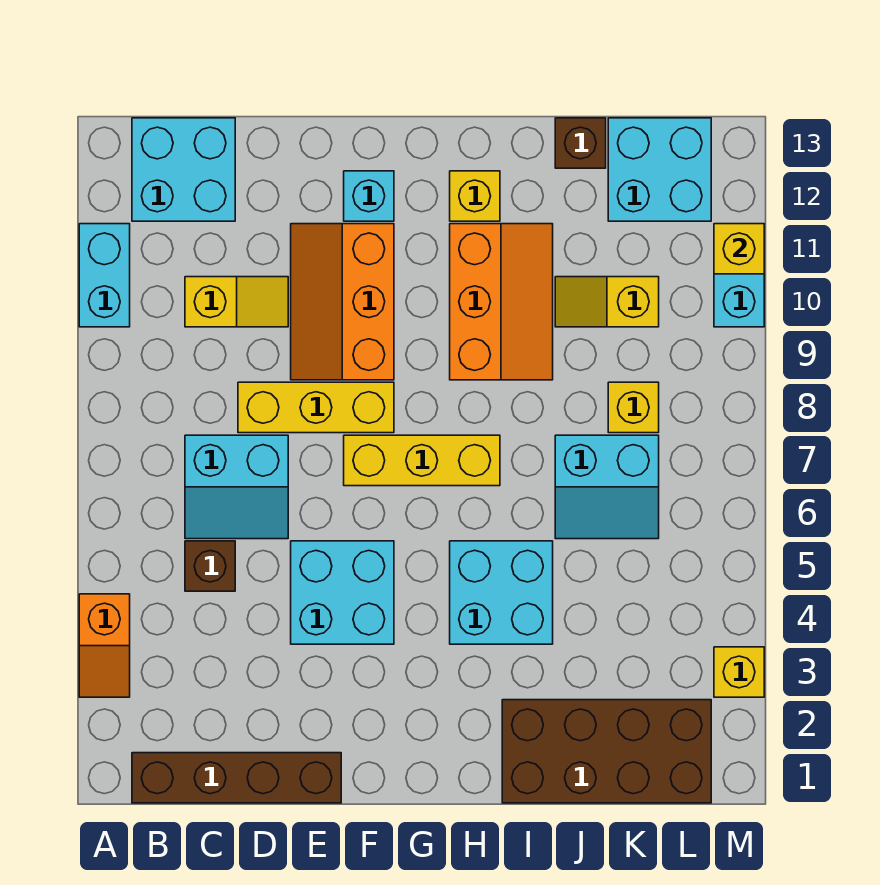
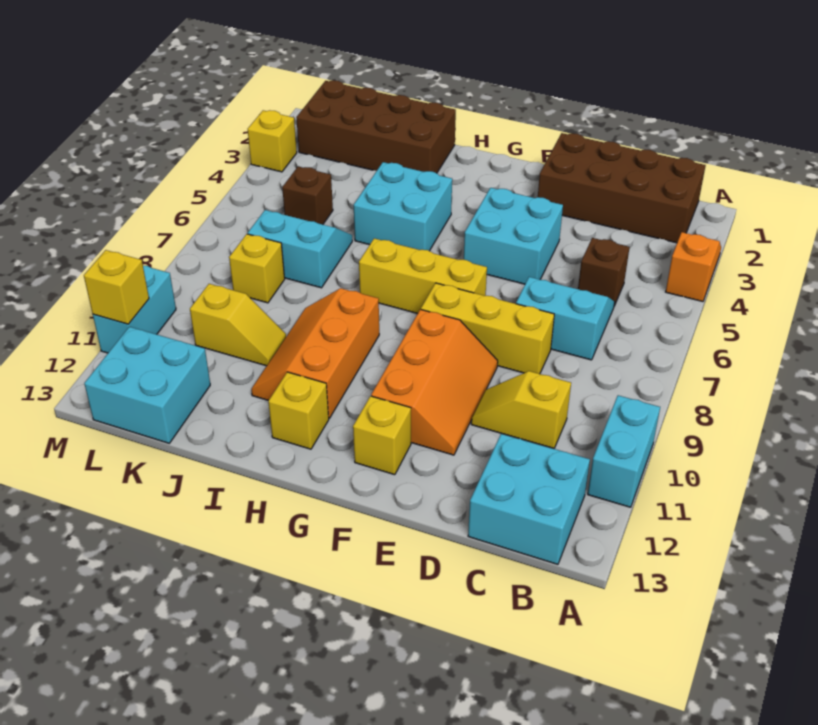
brown brick B1:E1 level 1 -> brown brick B1:E2 level 1
cyan brick F12 level 1 -> yellow brick F12 level 1
brown brick J13 level 1 -> brown brick K5 level 1

